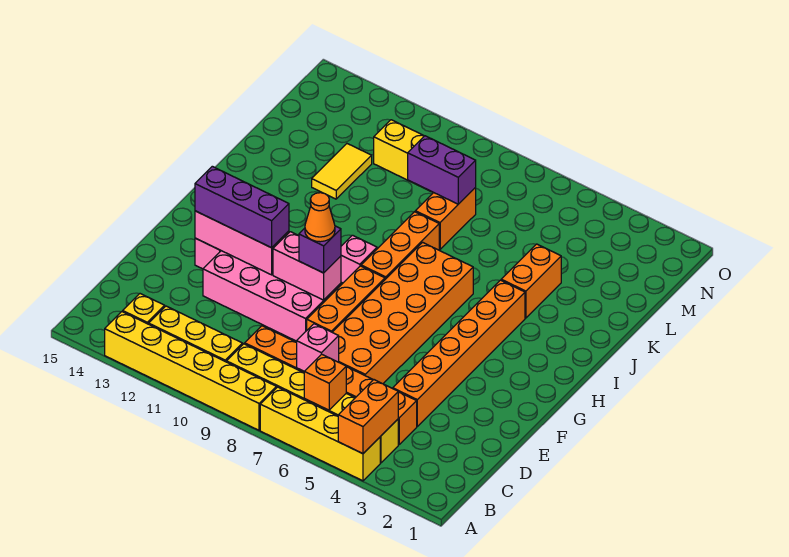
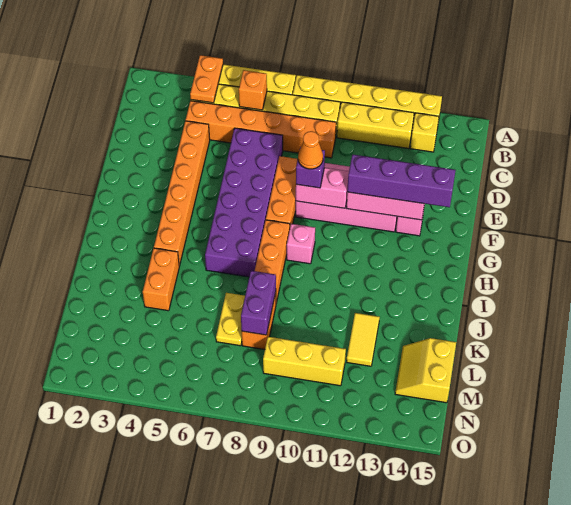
orange brick A4:B4 level 2 -> orange plate A4:B4 level 2
pink brick C7 level 2 -> none
orange brick D6:I7 level 1 -> purple brick D6:I7 level 1
purple brick F11:F13 level 3 -> purple brick F11:F14 level 3
none -> yellow plate K7:L7 level 1
purple brick L8:L9 level 2 -> purple brick K8:L8 level 2
none -> yellow slope L14:M15 level 1 top 15

